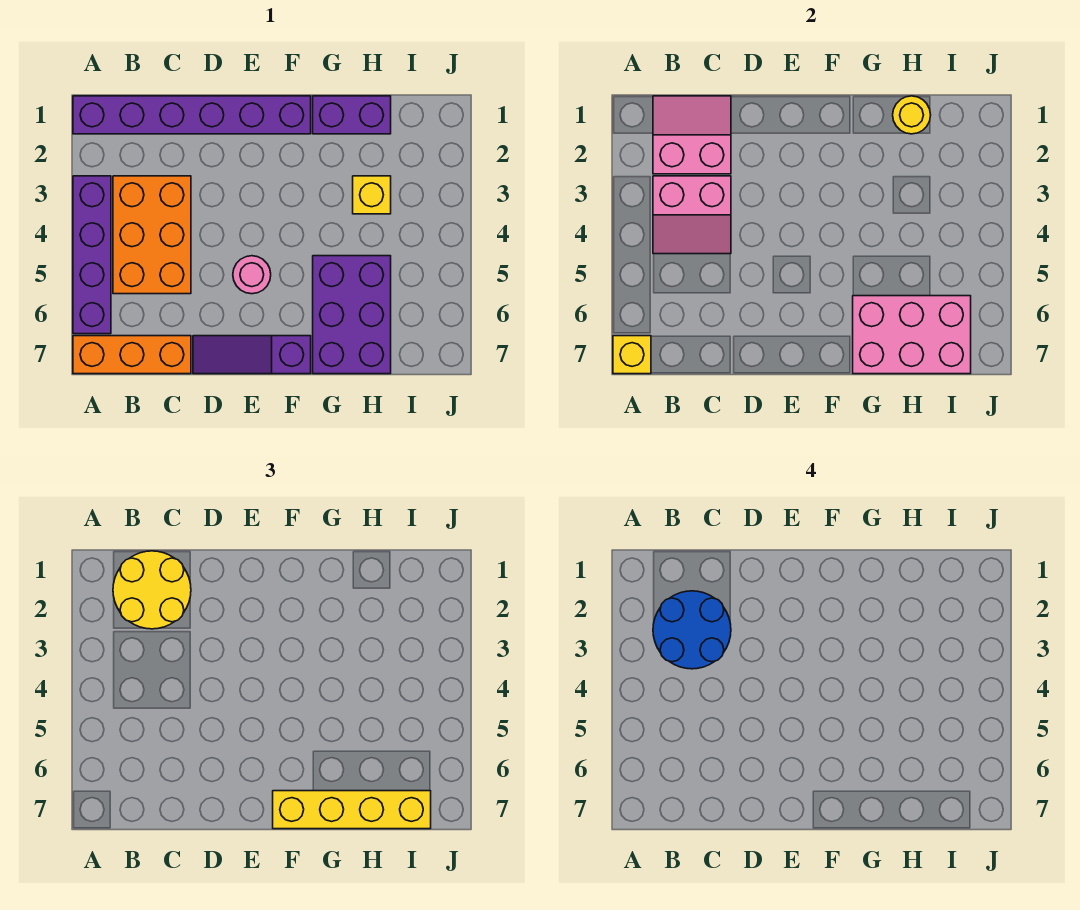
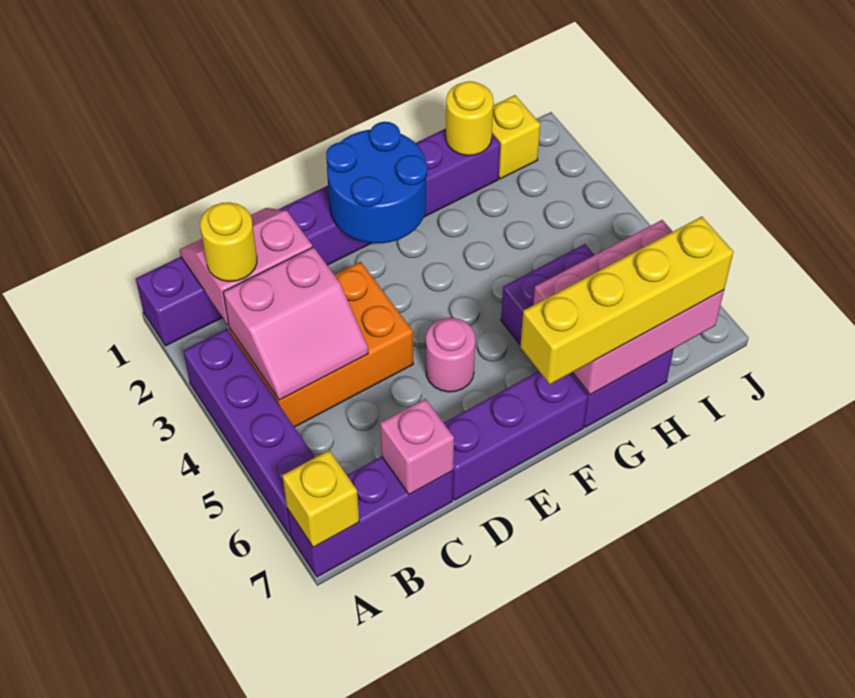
orange brick A7:C7 level 1 -> purple brick A7:C7 level 1
yellow round brick B1:C2 level 3 -> yellow round brick B2 level 3
blue round brick B2:C3 level 4 -> blue round brick E1:F2 level 2
orange brick B3:C5 level 1 -> orange brick B3:D4 level 1
none -> pink brick C7 level 2
purple slope D7:F7 level 1 top F -> purple brick D7:F7 level 1
yellow brick H3 level 1 -> yellow brick I1 level 1

